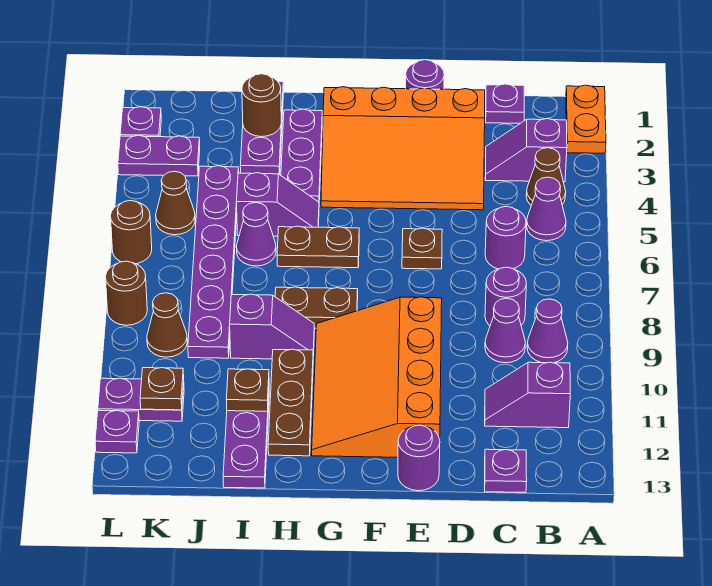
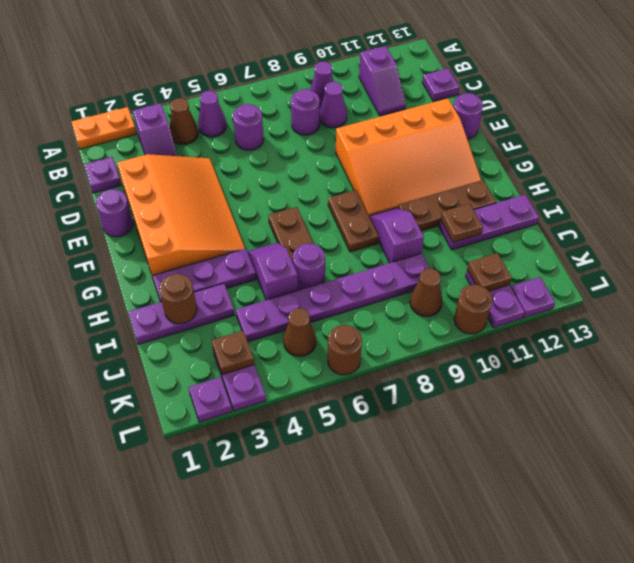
brown plate E6 level 1 -> brown plate K3 level 2
purple cone I6 level 1 -> purple round brick I6 level 1
brown round brick L8 level 1 -> brown round brick L10 level 1

